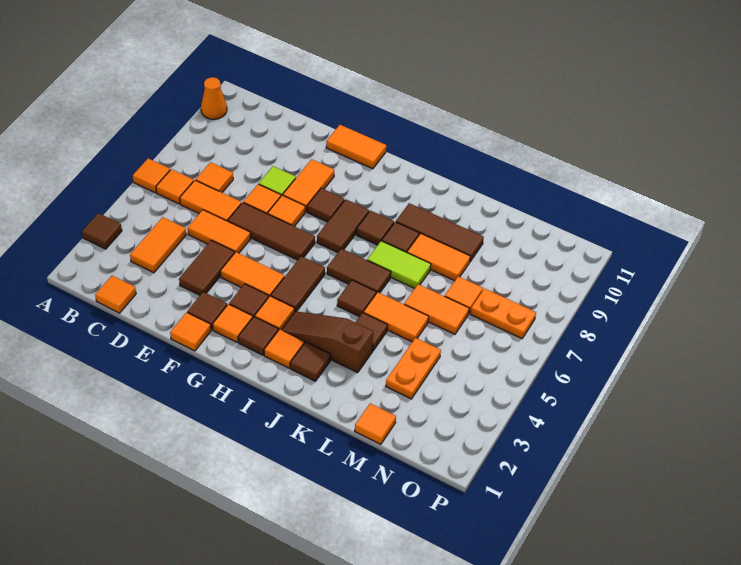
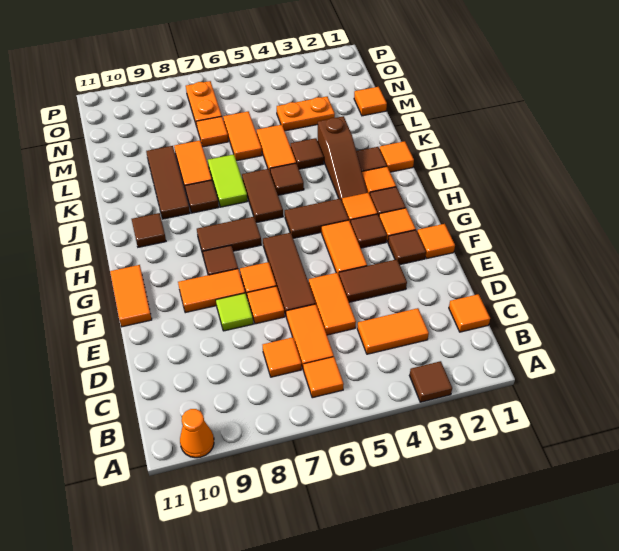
orange tile A6 level 1 -> orange tile J1 level 1
brown tile I8 level 1 -> brown tile I10 level 1

